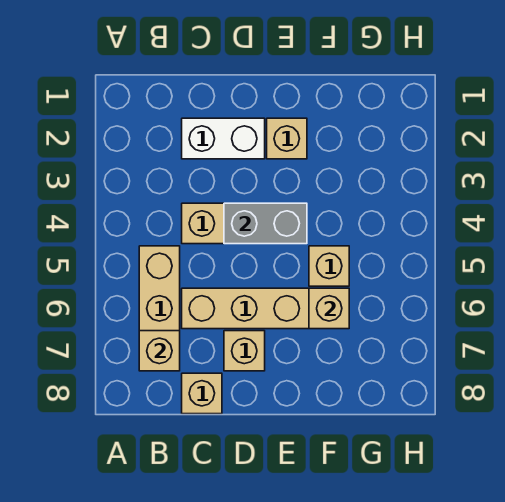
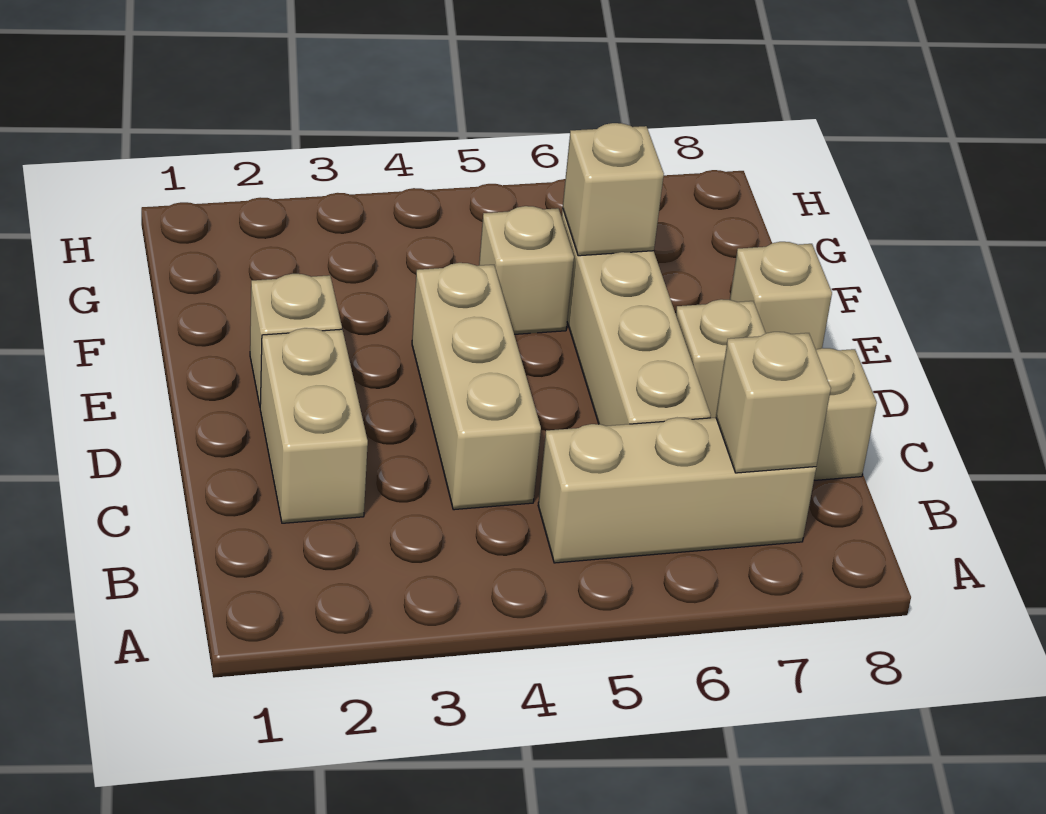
white brick C2:D2 level 1 -> tan brick C2:D2 level 1
grey brick D4:E4 level 2 -> none
none -> tan brick E8 level 1

